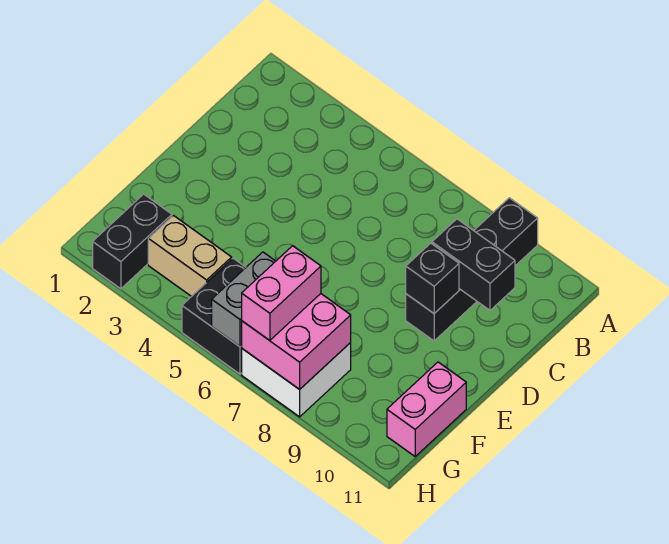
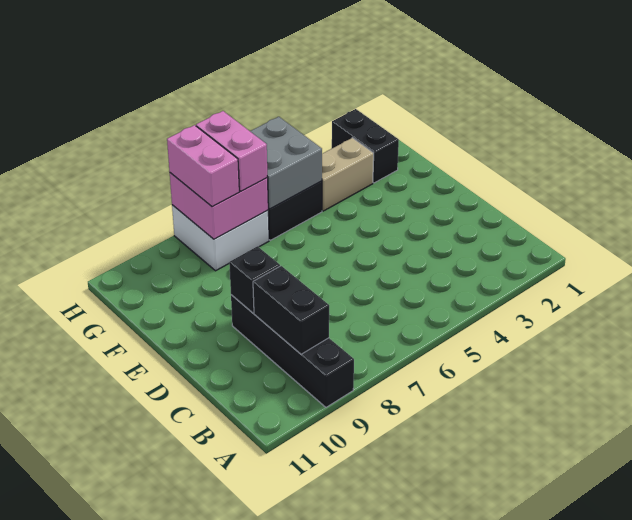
black brick C9:C10 level 2 -> black brick B9:C9 level 2
pink brick F11:G11 level 1 -> pink brick G8:H8 level 3
grey brick G6:H6 level 2 -> grey brick G5:H6 level 2

